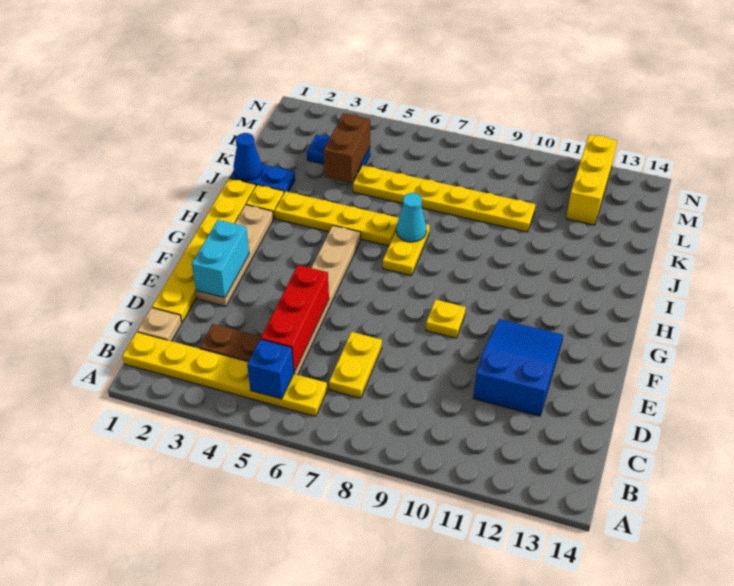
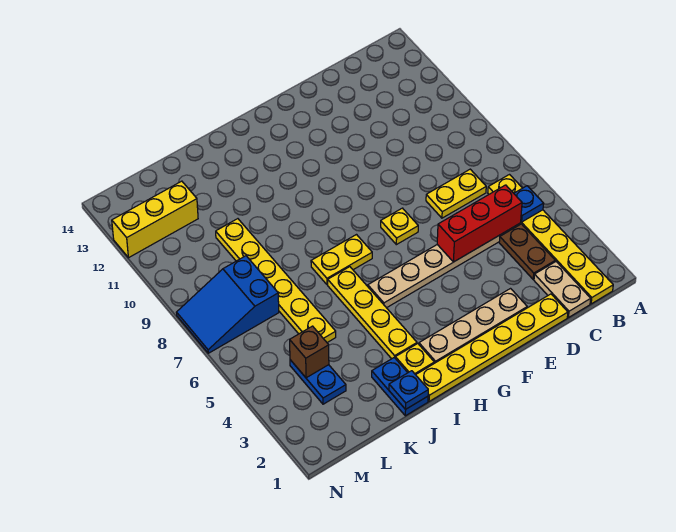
blue brick B5 level 2 -> blue plate B5 level 2
tan plate C1 level 1 -> tan plate C1:C2 level 1
blue slope D11:F12 level 1 top D -> blue slope L7:N8 level 1 top L
cyan brick E2:F2 level 2 -> none
yellow plate F9 level 1 -> yellow plate F7 level 1
cyan cone I7 level 2 -> none
blue cone J1 level 2 -> blue plate J1 level 2
brown brick K4:L4 level 2 -> brown brick L4 level 2

